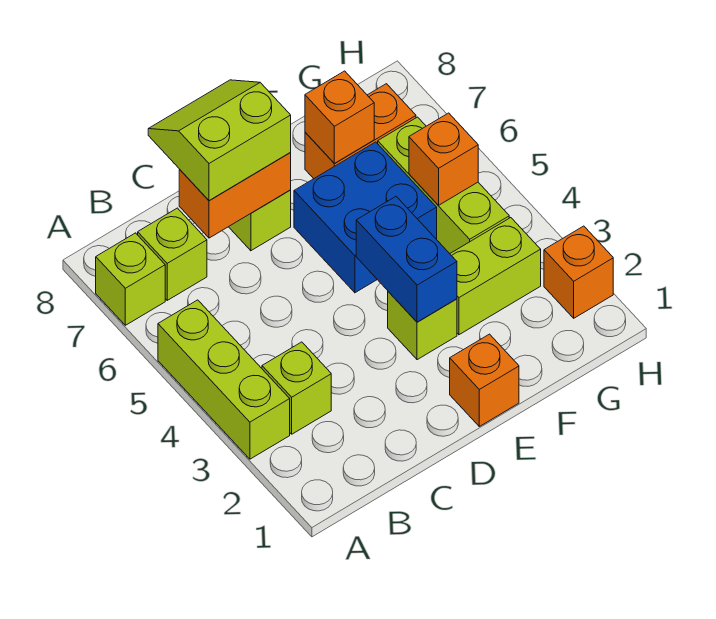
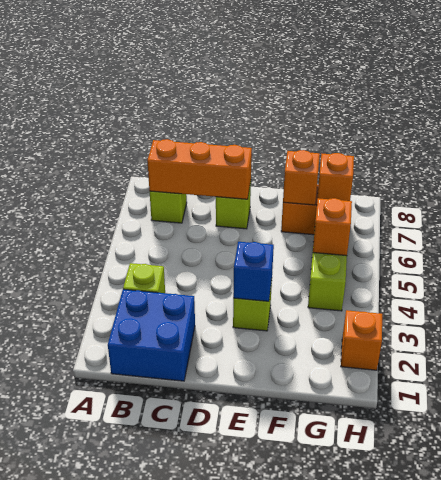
lime brick A3:A5 level 1 -> none
lime brick A7 level 1 -> none
orange brick C7:D7 level 2 -> orange brick B7:D7 level 2
lime slope C7:D8 level 3 top 7 -> none
orange brick E1 level 1 -> orange brick G7 level 2
blue brick E3:E4 level 2 -> blue brick E3 level 2
blue brick E5:F6 level 1 -> blue brick B1:C2 level 1
lime brick F3:G3 level 1 -> none

